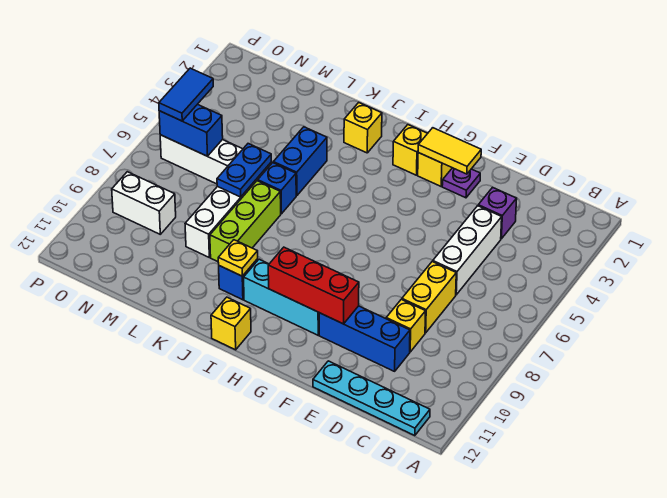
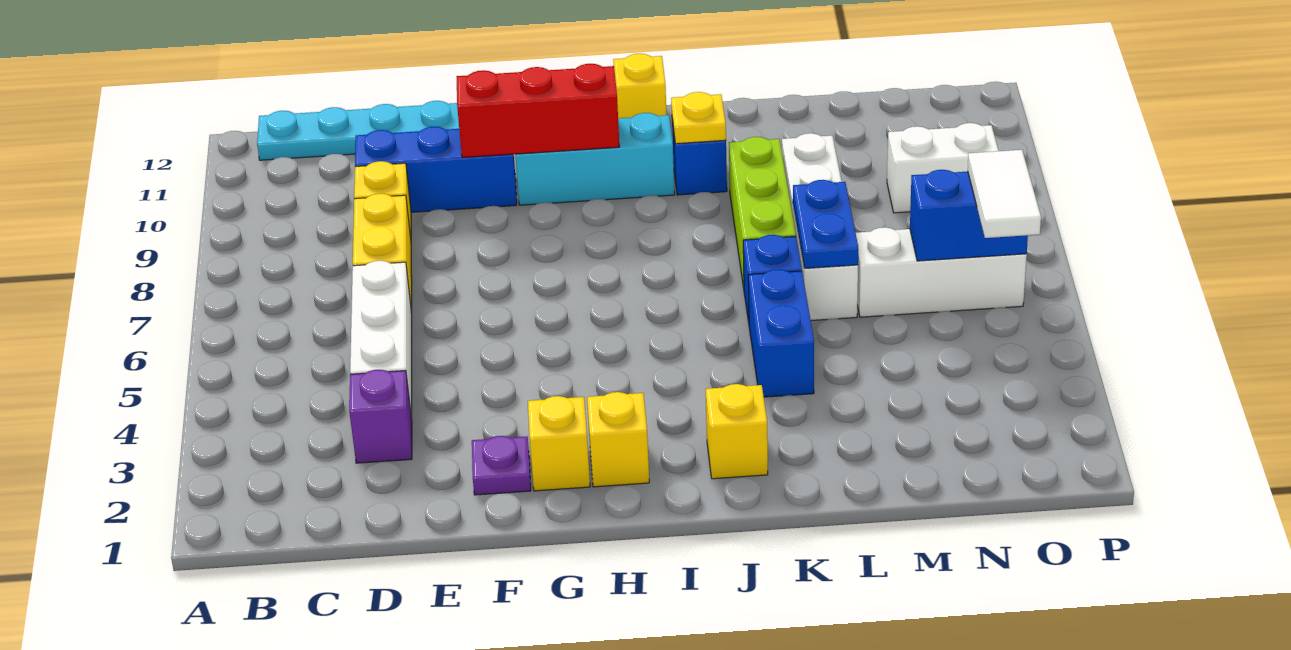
yellow tile F2:G2 level 2 -> none
blue tile O5:O6 level 3 -> white tile O5:O6 level 3

